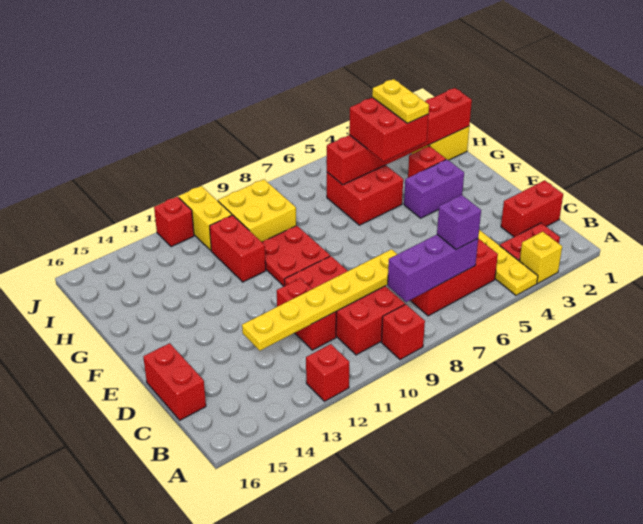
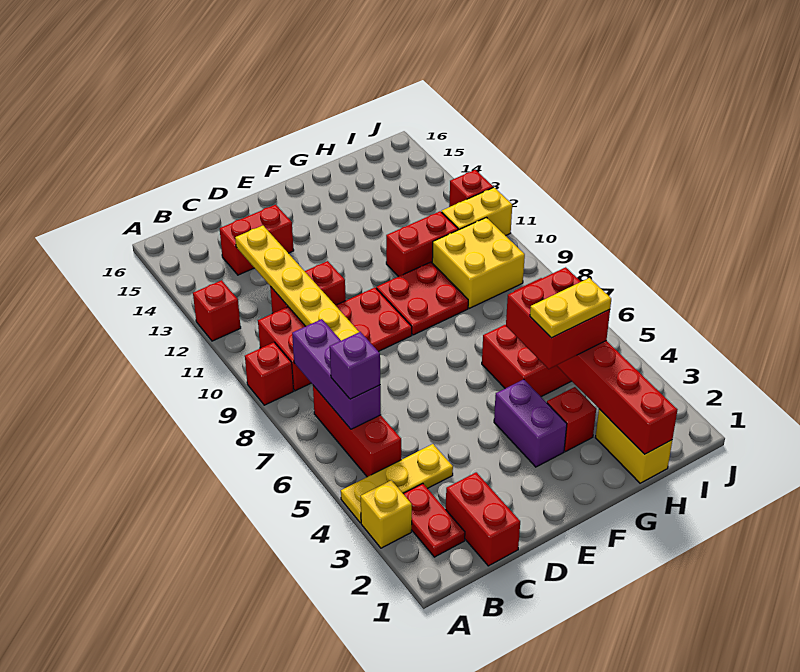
red brick C16:D16 level 1 -> red brick C14:D14 level 1

